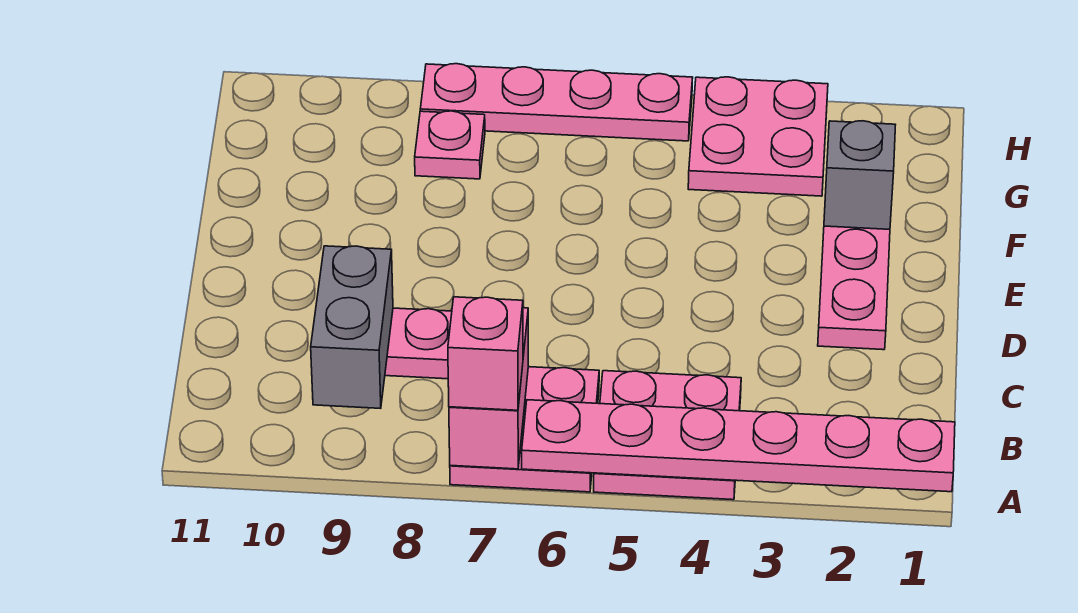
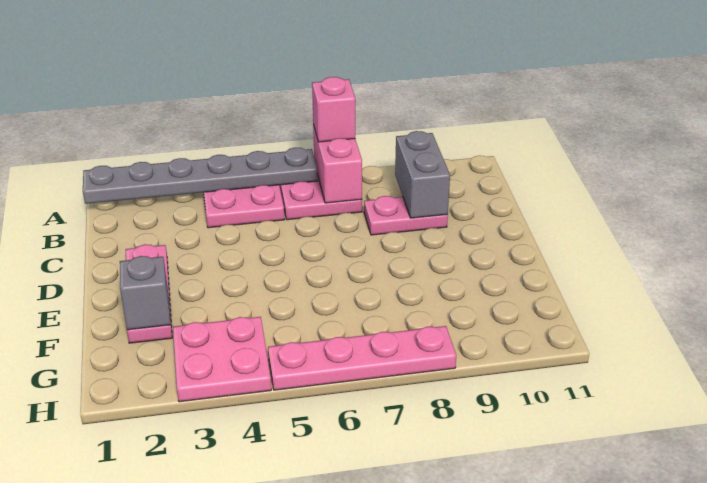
pink plate A1:A6 level 2 -> grey plate A1:A6 level 2
pink plate G8 level 1 -> none

